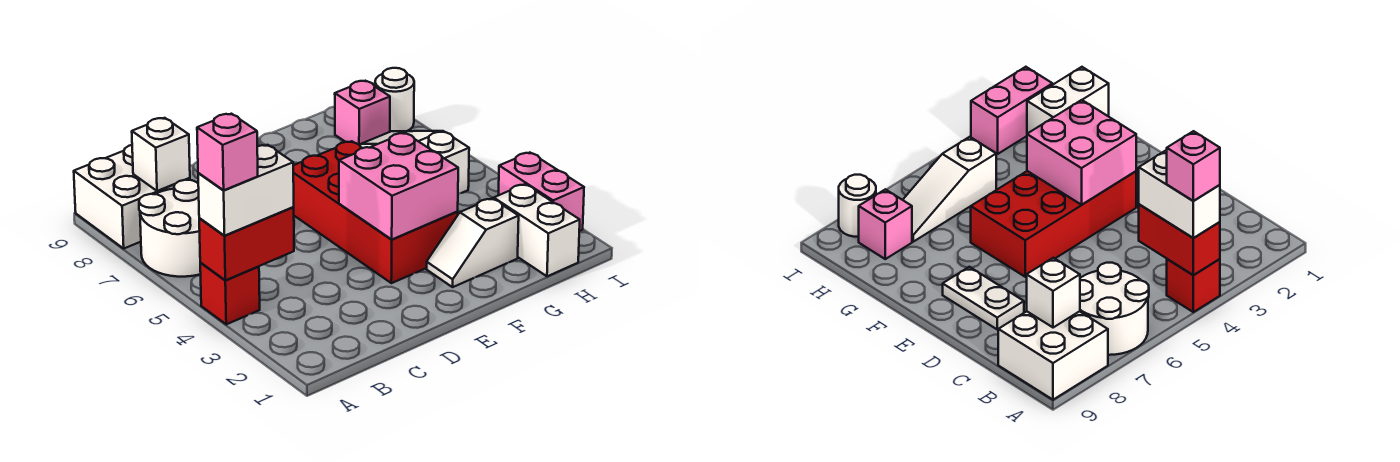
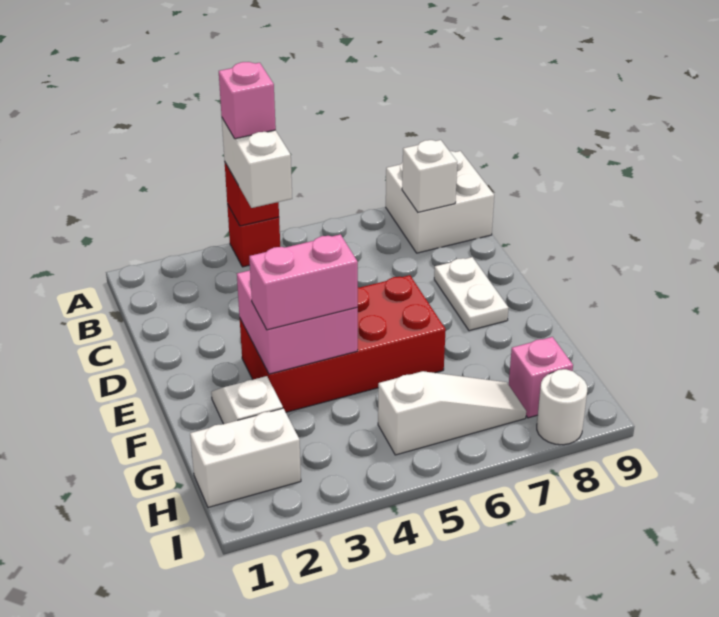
red brick A4:B4 level 2 -> red brick A4 level 2
white round brick A6:B7 level 1 -> none
pink brick I2:I3 level 1 -> pink brick F3:F4 level 3

